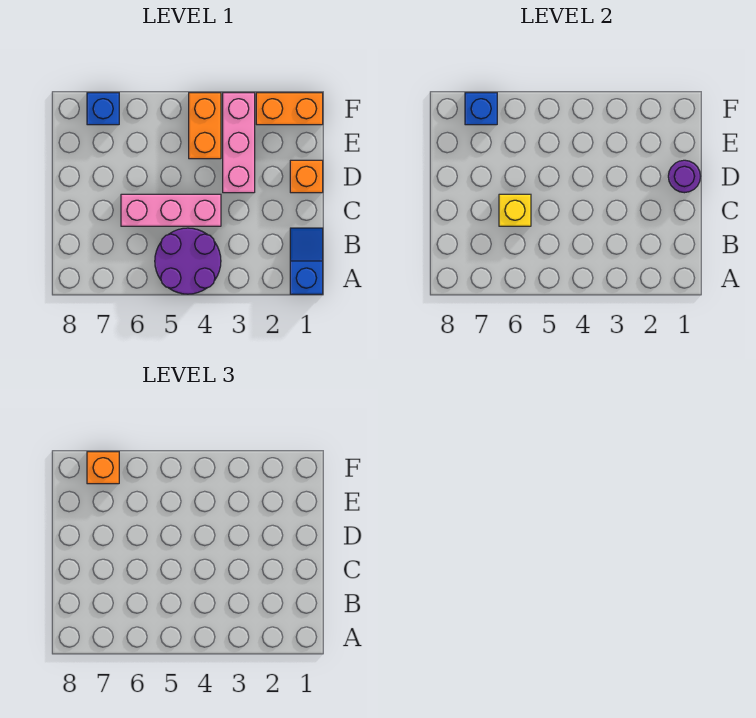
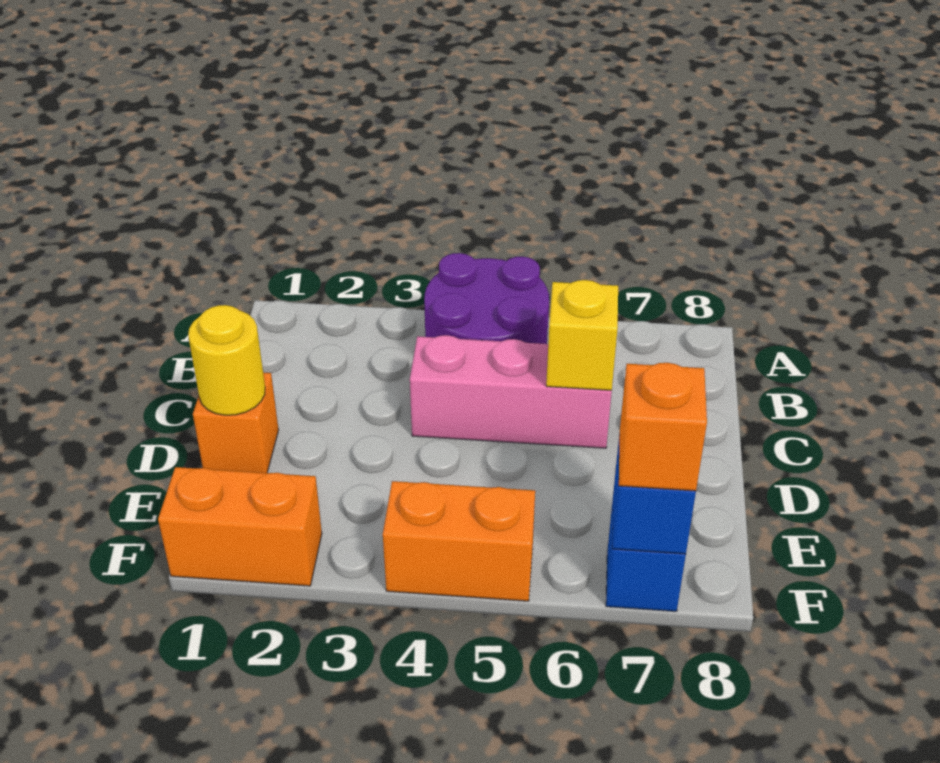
blue slope A1:B1 level 1 top A -> none
purple round brick D1 level 2 -> yellow round brick D1 level 2
pink brick D3:F3 level 1 -> none
orange brick E4:F4 level 1 -> orange brick F4:F5 level 1

